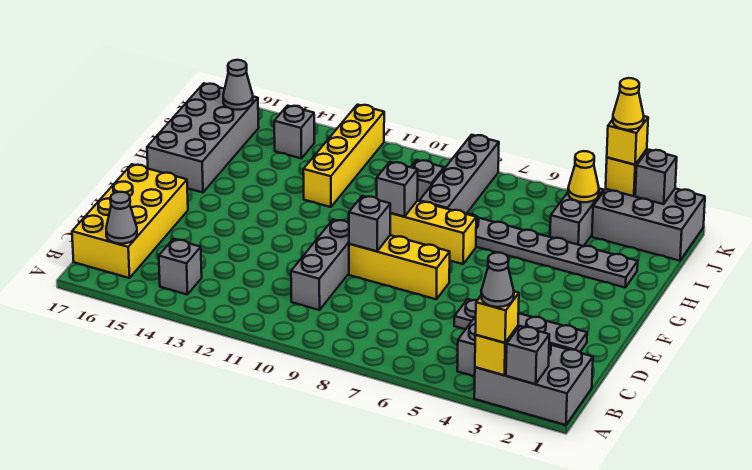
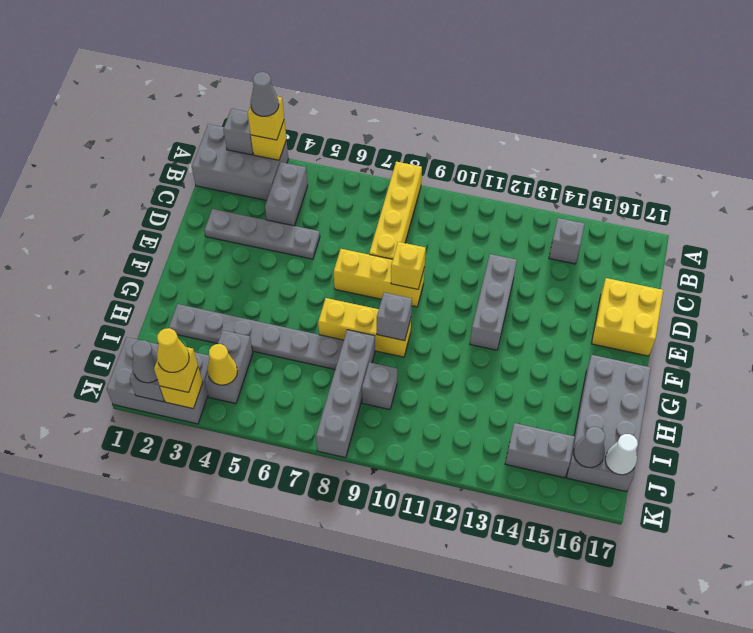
yellow brick B16:E17 level 1 -> yellow brick D16:E17 level 1
grey cone B16 level 2 -> grey cone K2 level 3
grey brick C10:E10 level 1 -> grey brick D12:F12 level 1
grey brick E9 level 2 -> yellow brick E9 level 2
yellow brick H12:K12 level 1 -> yellow brick A8:D8 level 1
grey brick J14 level 1 -> grey brick J14:J15 level 1
none -> white cone J17 level 2

